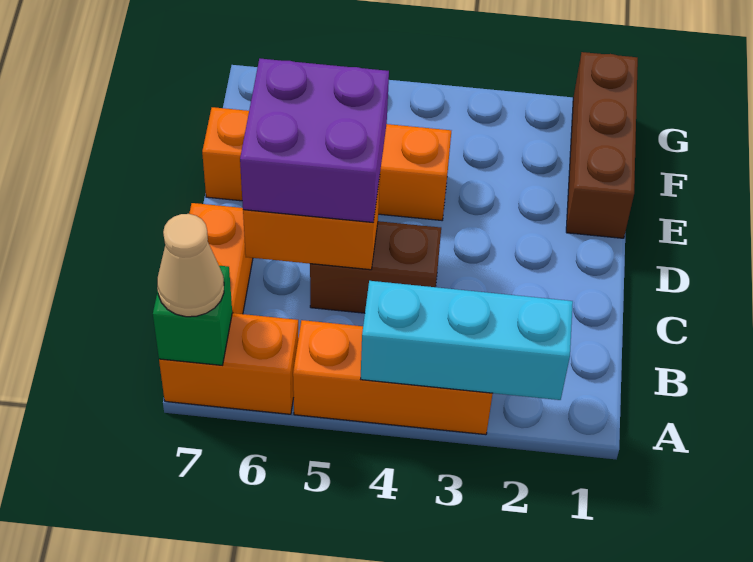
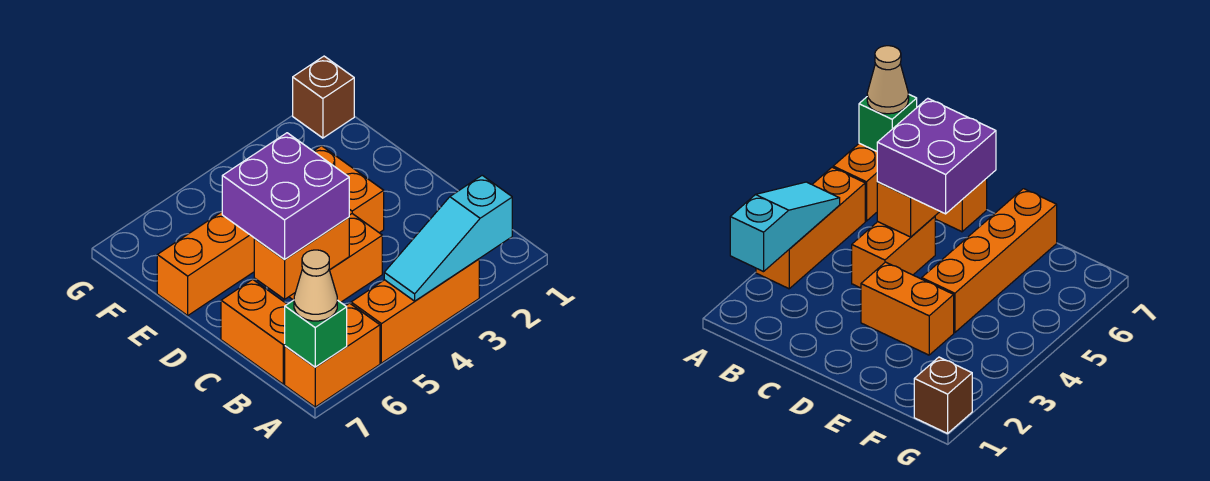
cyan brick A2:A4 level 2 -> cyan slope A2:A4 level 2 top 2
brown brick C4:C5 level 1 -> orange brick C4:C5 level 1
none -> orange brick D3:E3 level 1
brown brick E1:G1 level 1 -> brown brick G1 level 1

